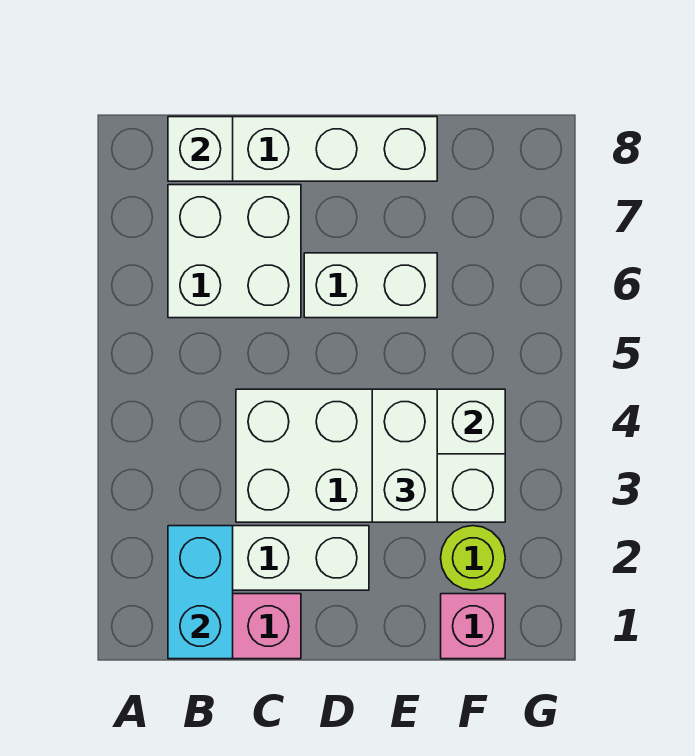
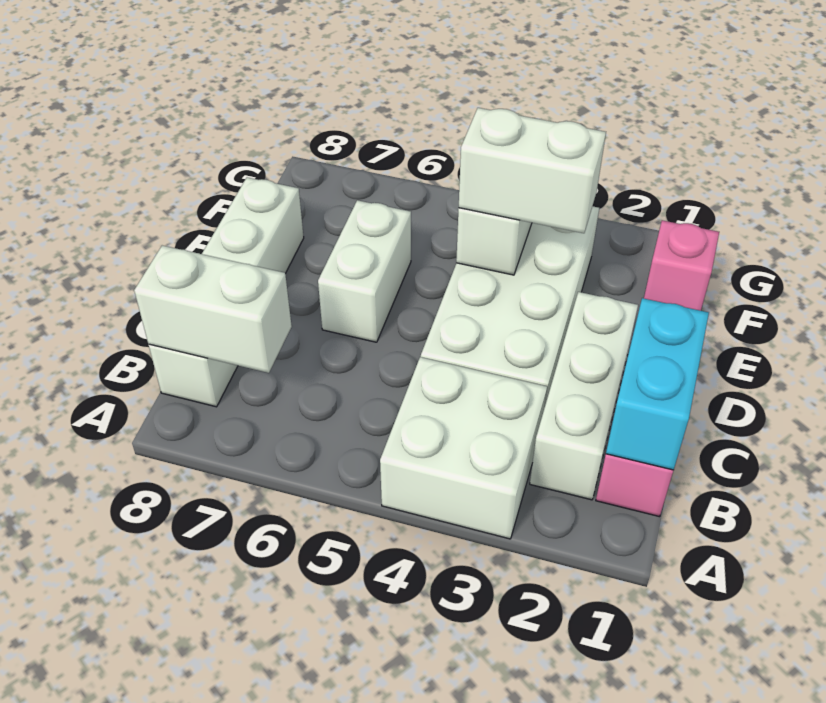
cyan brick B1:B2 level 2 -> cyan brick B1:C1 level 2
white brick B6:C7 level 1 -> white brick A3:B4 level 1
white brick B8 level 2 -> white brick B7:B8 level 2
lime round brick F2 level 1 -> none

